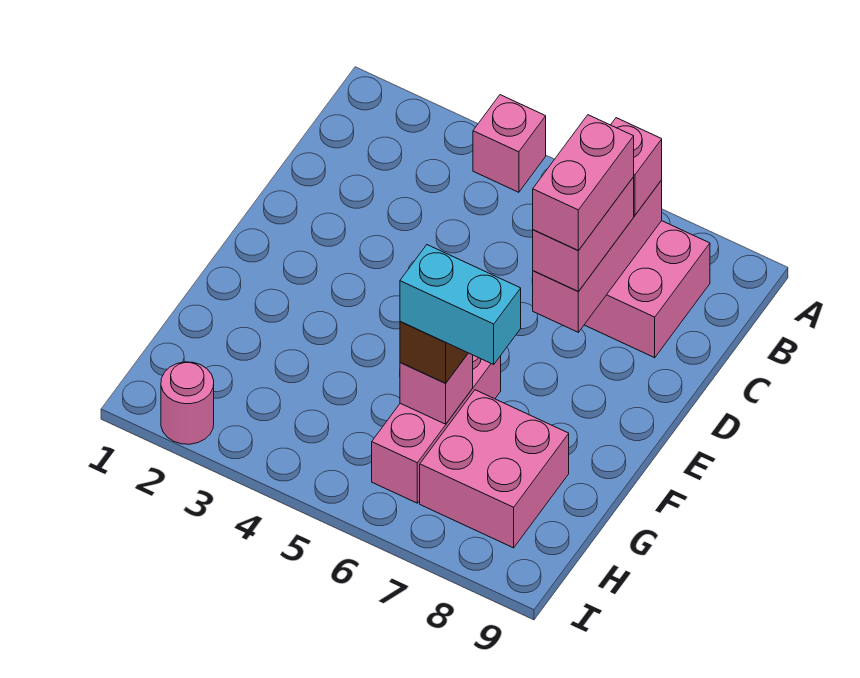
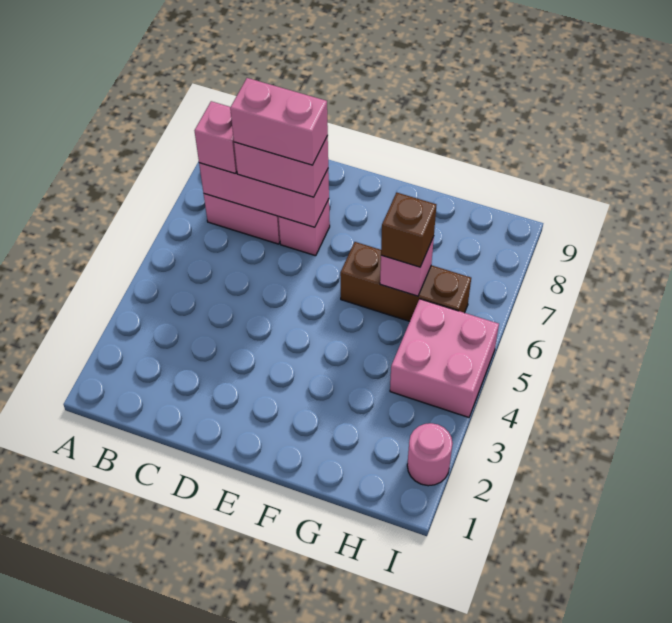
pink brick A4 level 1 -> pink brick D7 level 1
pink brick F6:H6 level 1 -> brown brick F6:H6 level 1
cyan brick G6:G7 level 4 -> none
pink brick G7:H8 level 1 -> pink brick H4:I5 level 1

